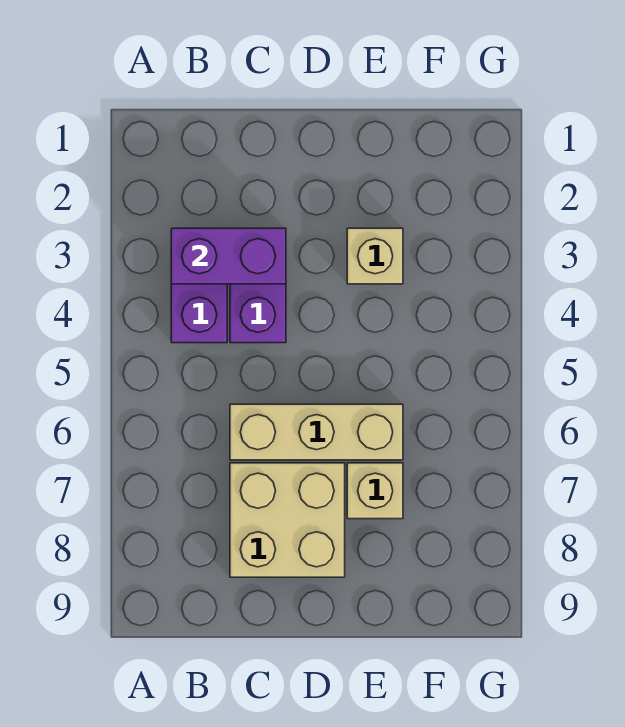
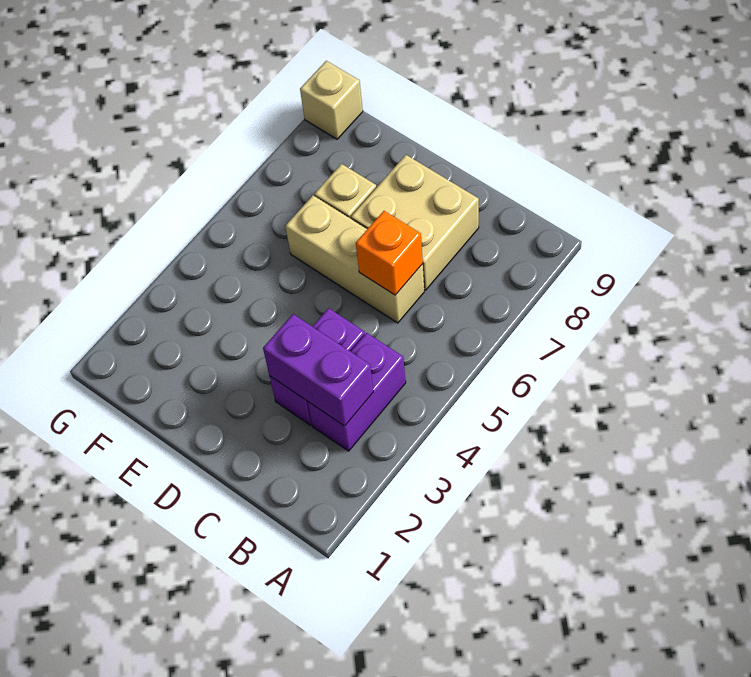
none -> orange brick C6 level 2
tan brick E3 level 1 -> tan brick G9 level 1

